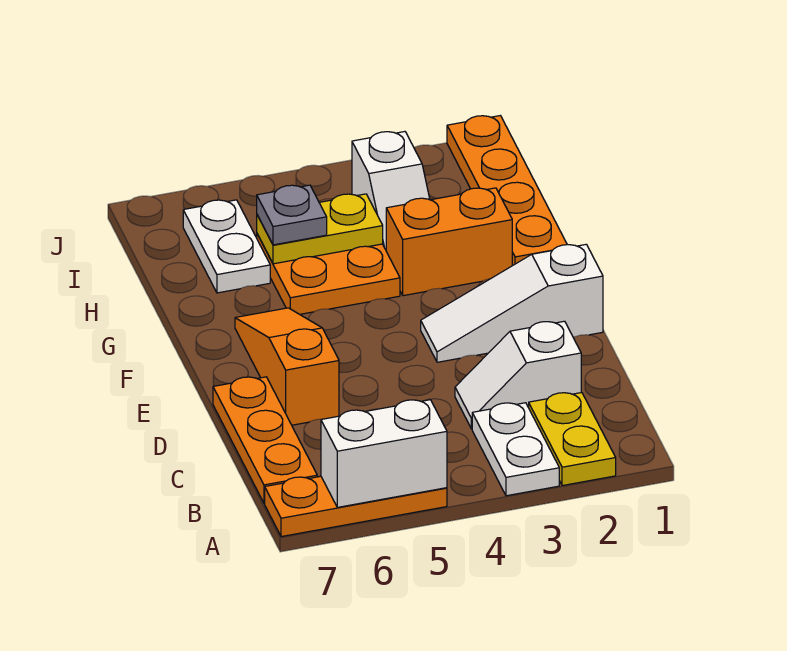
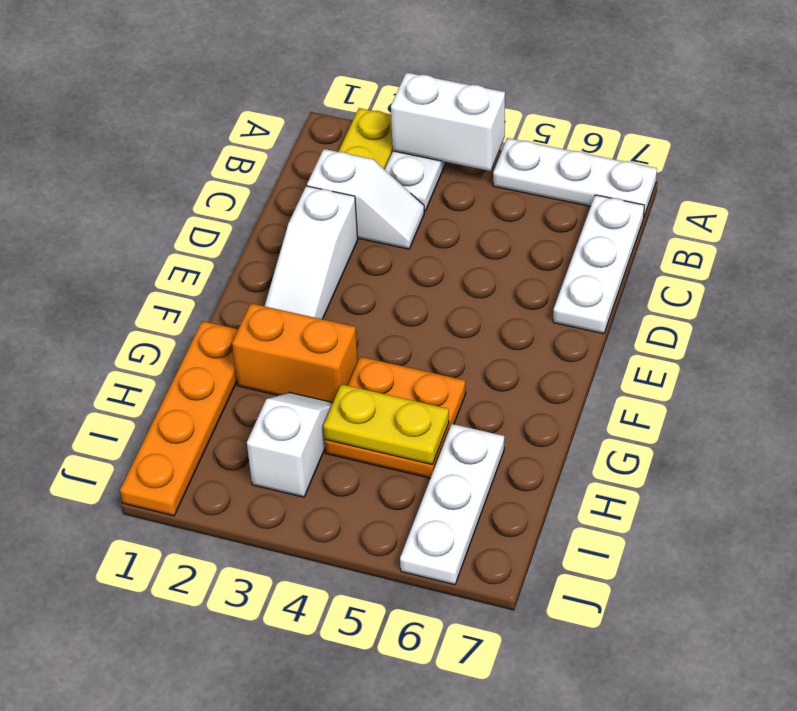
orange plate A5:A7 level 1 -> white plate A5:A7 level 1
white brick A5:A6 level 2 -> white brick A3:A4 level 2
orange plate B7:D7 level 1 -> white plate B7:D7 level 1
orange slope D6:F6 level 1 top D -> none
white slope E1:E3 level 1 top 1 -> white slope D2:F2 level 1 top D
grey plate H5 level 3 -> none
white plate H6:I6 level 1 -> white plate H6:J6 level 1

